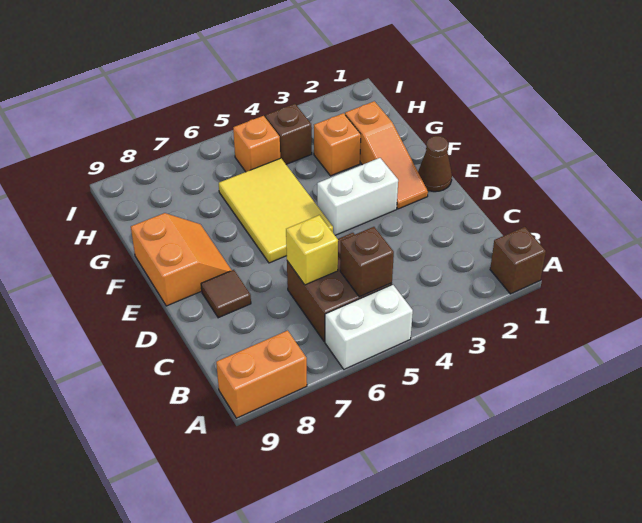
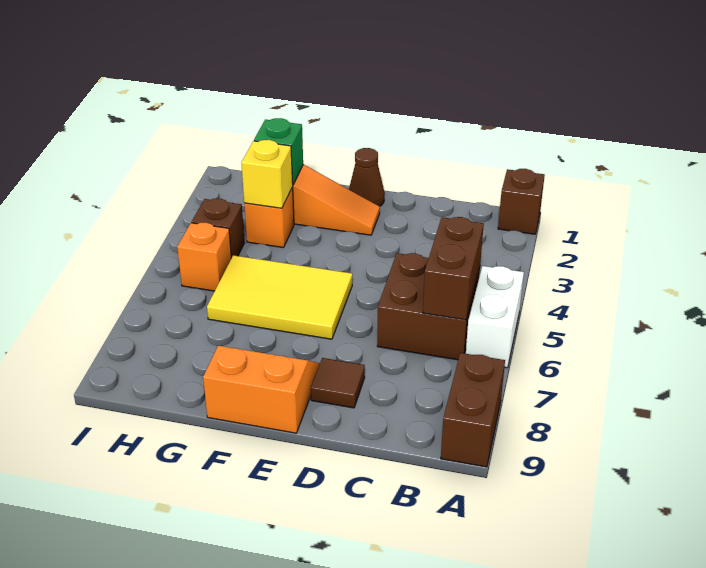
orange brick A8:A9 level 1 -> brown brick A8:A9 level 1
brown brick B5 level 2 -> brown brick B5:B6 level 2
yellow brick C6 level 2 -> yellow brick G3 level 2
white brick E3:E4 level 1 -> none
none -> green brick G2 level 2

